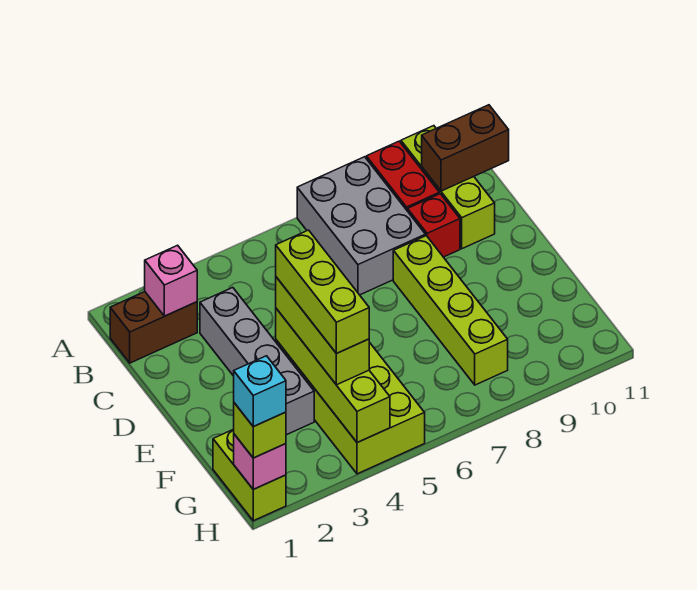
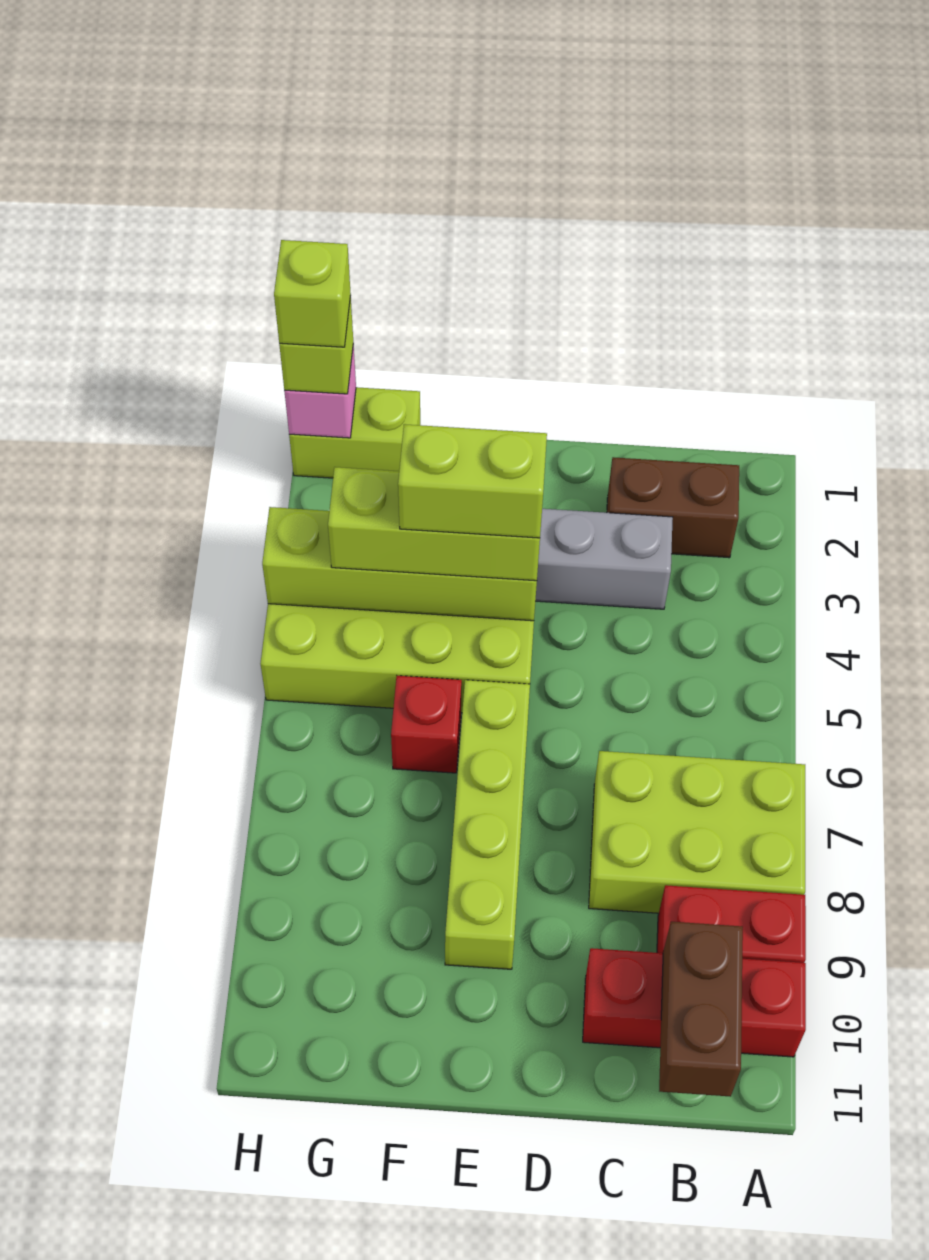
grey brick A7:C8 level 1 -> lime brick A7:C8 level 1
lime brick A10:C10 level 1 -> red brick A10:C10 level 1
brown brick B1:B2 level 1 -> brown brick B2:C2 level 1
pink brick B2 level 2 -> none
red brick C9 level 1 -> red brick F6 level 1
lime brick D8:G8 level 1 -> lime brick E6:E9 level 1
lime brick E4:G4 level 4 -> lime brick E4:F4 level 4
cyan brick H1 level 4 -> lime brick H1 level 4

